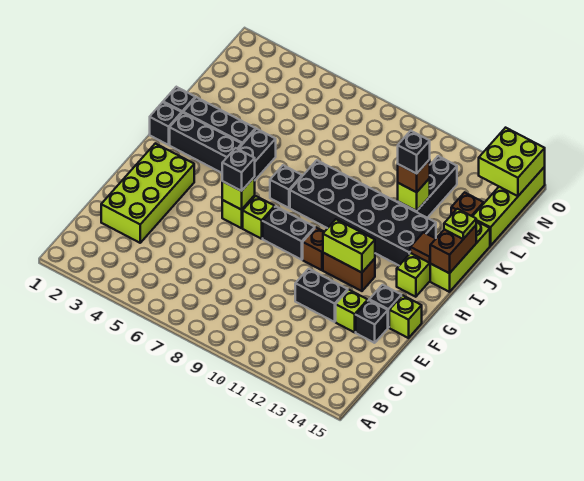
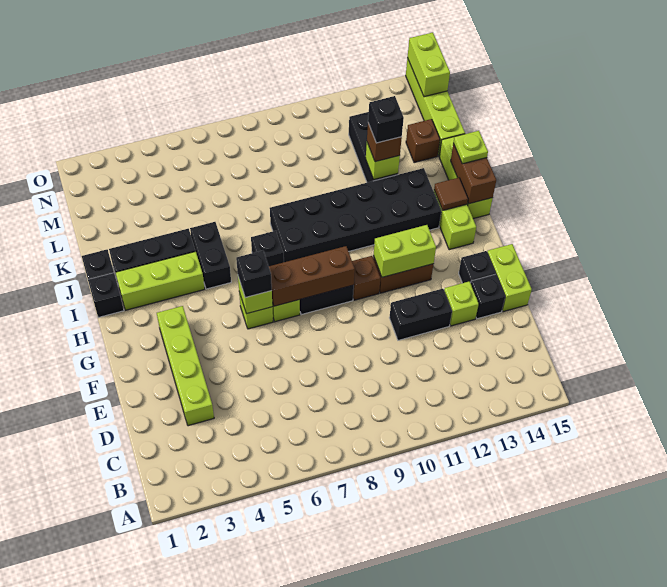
lime brick D2:G3 level 1 -> lime brick D3:G3 level 1
lime brick F15 level 1 -> lime brick E15:F15 level 1
none -> brown brick G7:G9 level 2
black brick I2:I4 level 1 -> lime brick I2:I4 level 1
lime brick N14:O15 level 2 -> lime brick N15:O15 level 2

